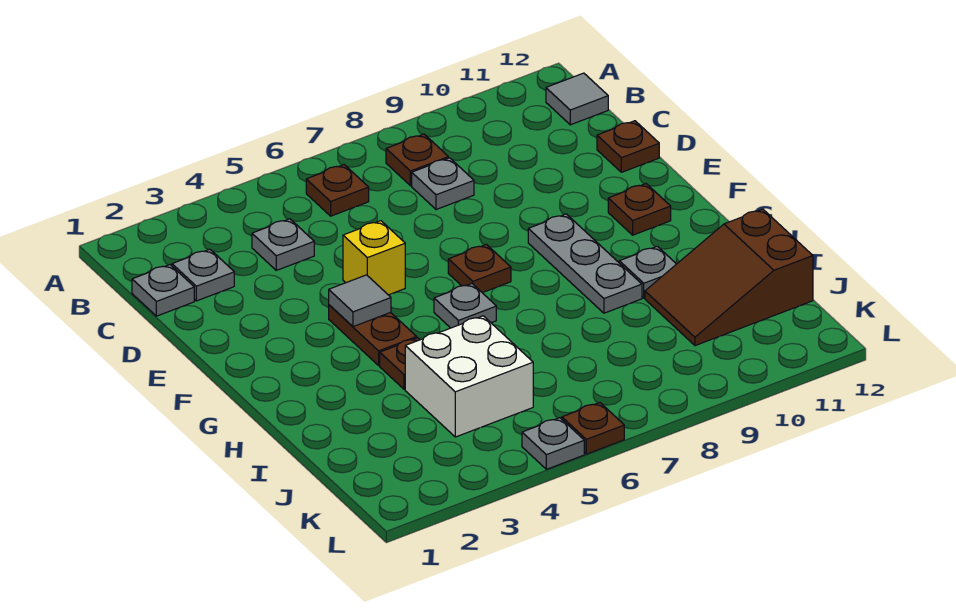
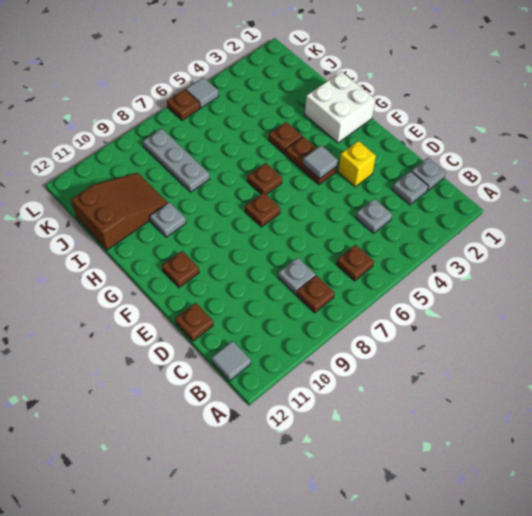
yellow brick E5 level 1 -> yellow brick E3 level 1
grey plate F9:H9 level 1 -> grey plate I8:K8 level 1
grey plate G6 level 1 -> brown plate G6 level 1
white brick I4:J5 level 1 -> white brick G1:H2 level 1
grey plate L5 level 1 -> grey tile L5 level 1

